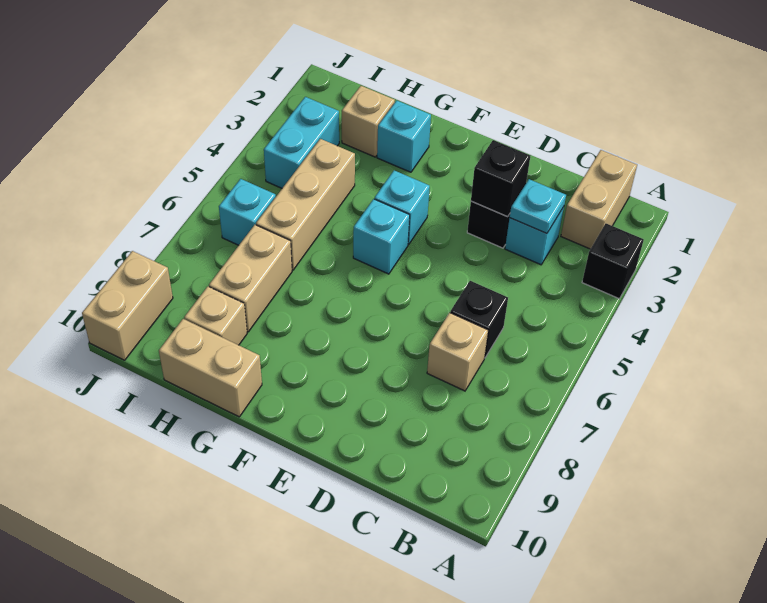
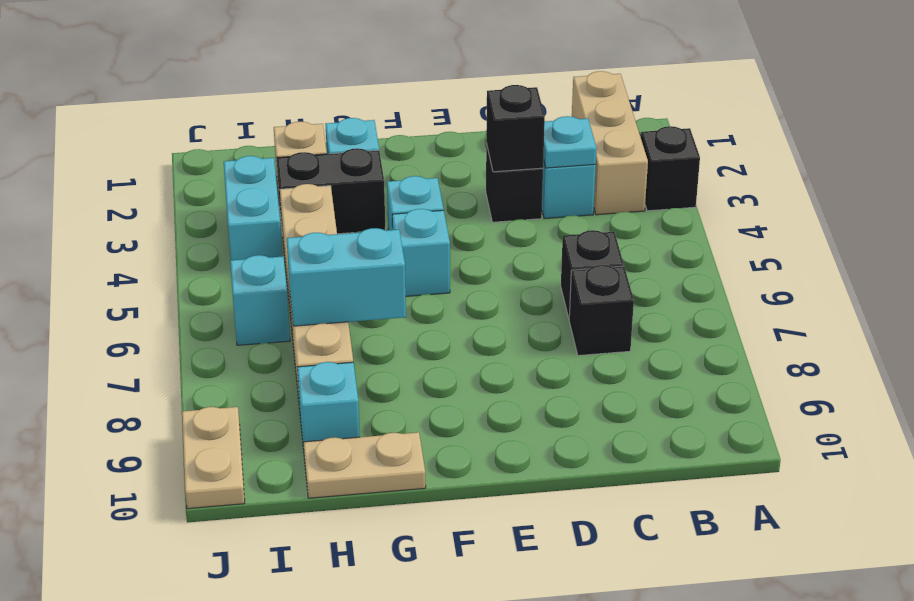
tan brick B1:B2 level 1 -> tan brick B1:B3 level 1
tan brick C7 level 1 -> black brick C7 level 1
none -> black brick G3:H3 level 1
none -> cyan brick G7:H7 level 2
tan brick G10:H10 level 1 -> tan plate G10:H10 level 1
tan brick H9 level 1 -> cyan brick H9 level 1
tan brick J9:J10 level 1 -> tan plate J9:J10 level 1

